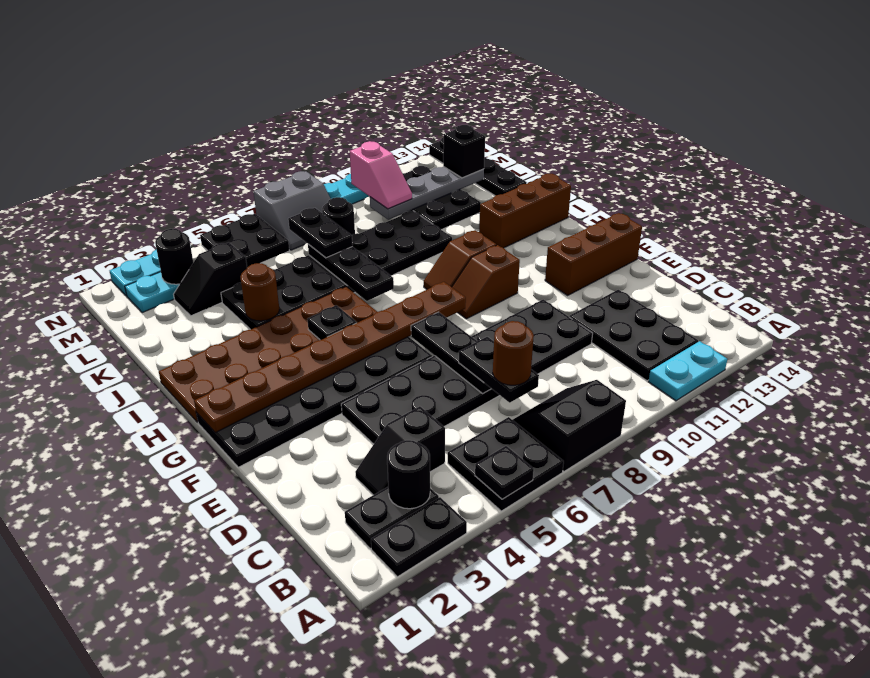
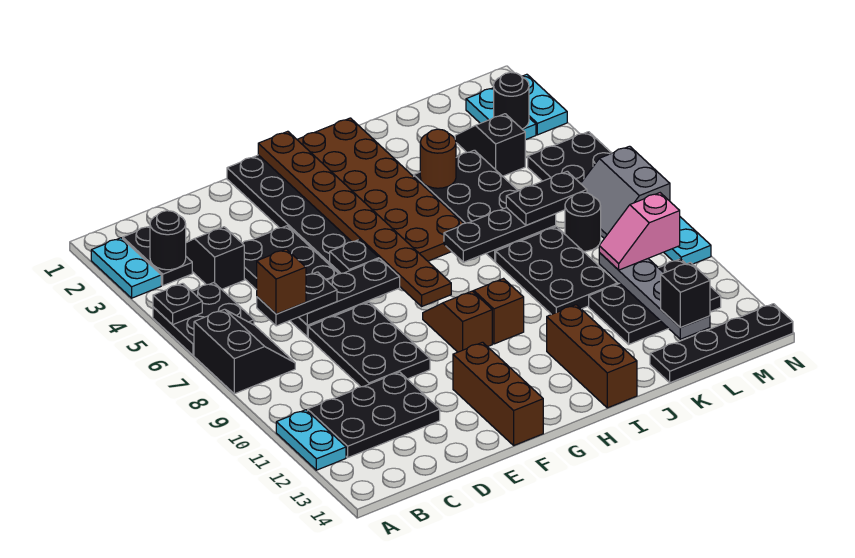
black plate A2:A3 level 1 -> cyan plate A2:A3 level 1
brown round brick C7 level 4 -> brown brick C7 level 4
black plate H5 level 2 -> black plate F6 level 2

